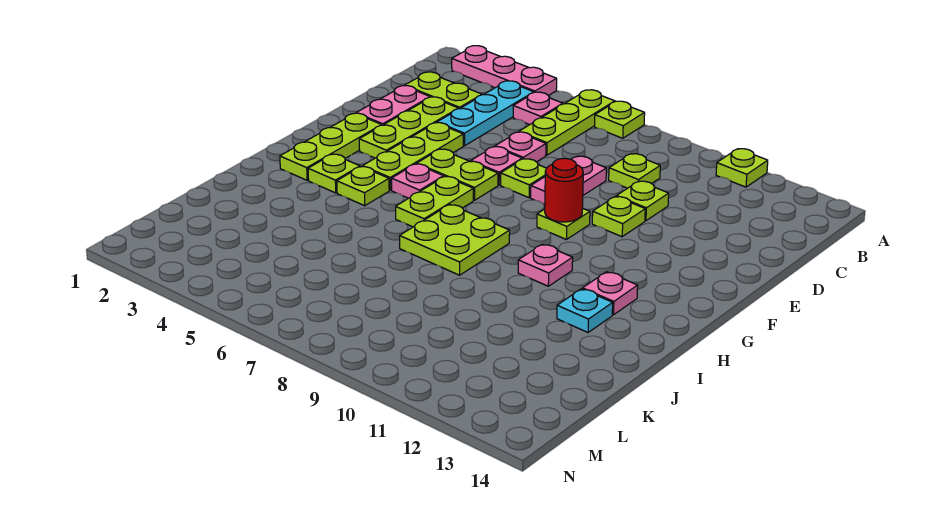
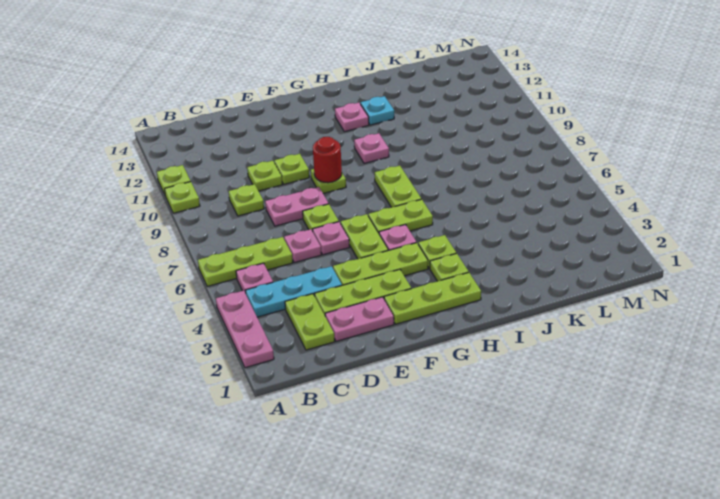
lime plate A7 level 1 -> lime plate A10 level 1
lime plate H7:I8 level 1 -> lime plate H7:H8 level 1

